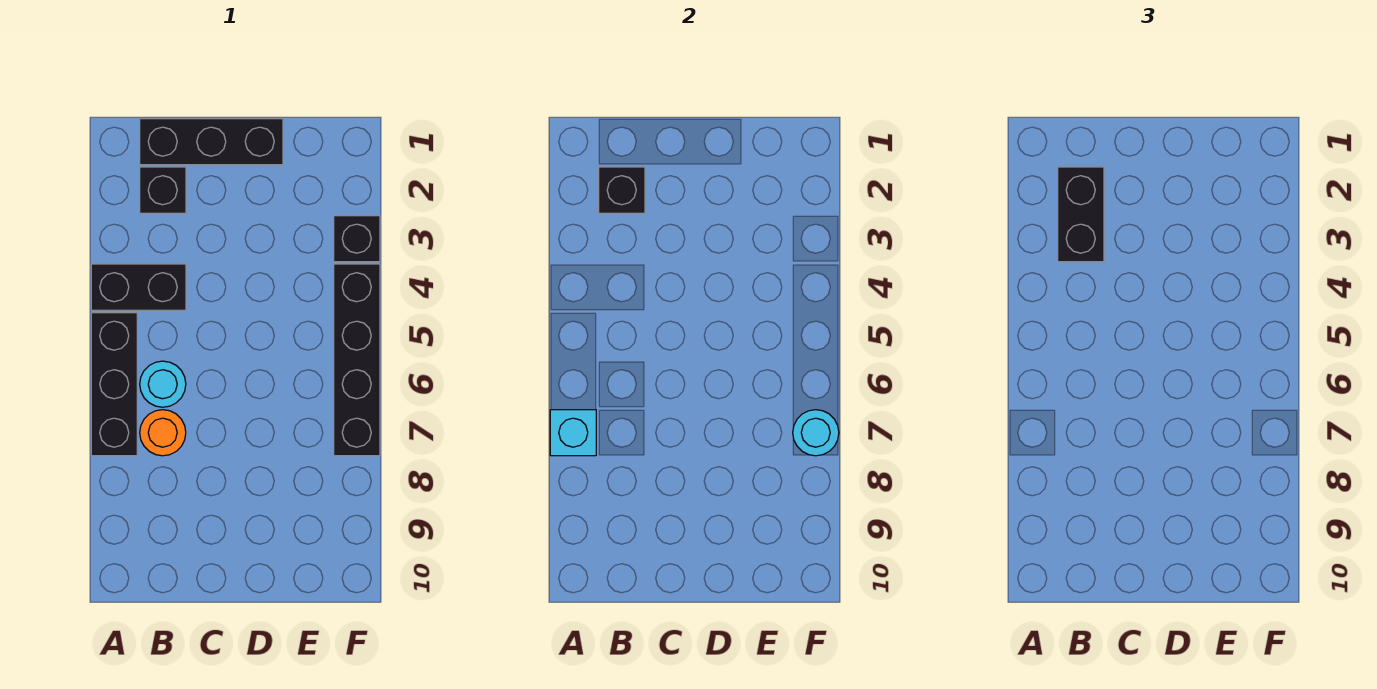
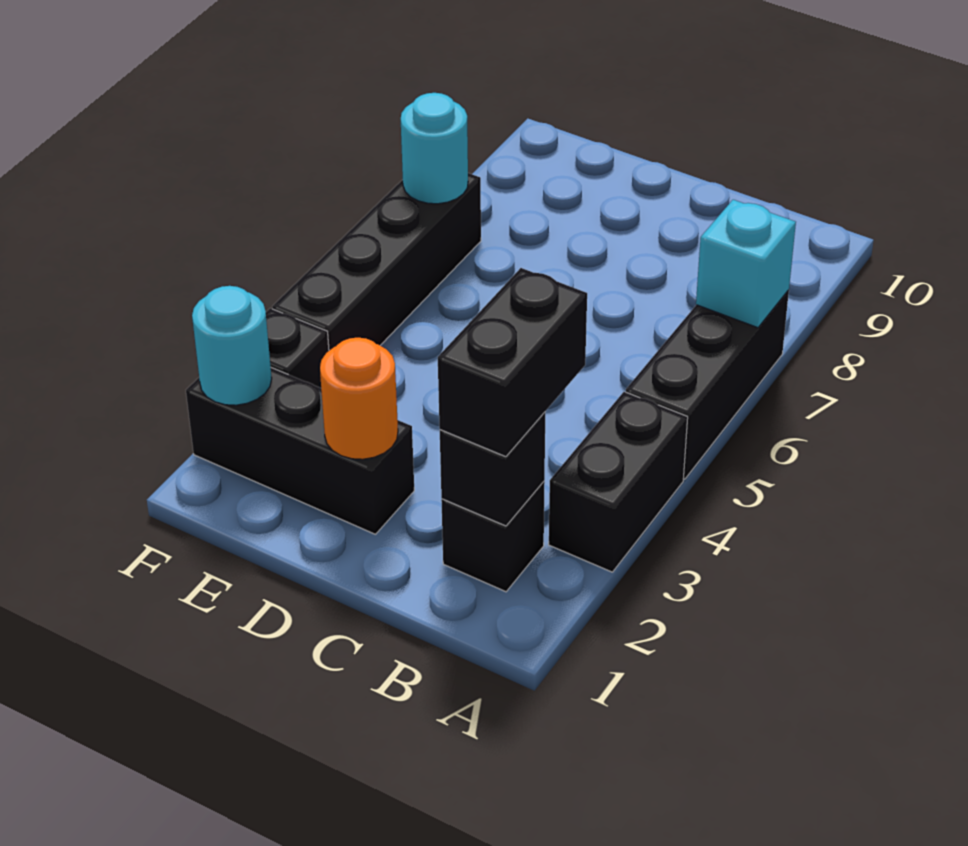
black brick A4:B4 level 1 -> black brick A3:A4 level 1
black brick B1:D1 level 1 -> black brick D2:F2 level 1
cyan round brick B6 level 1 -> cyan round brick F2 level 2
orange round brick B7 level 1 -> orange round brick D2 level 2

